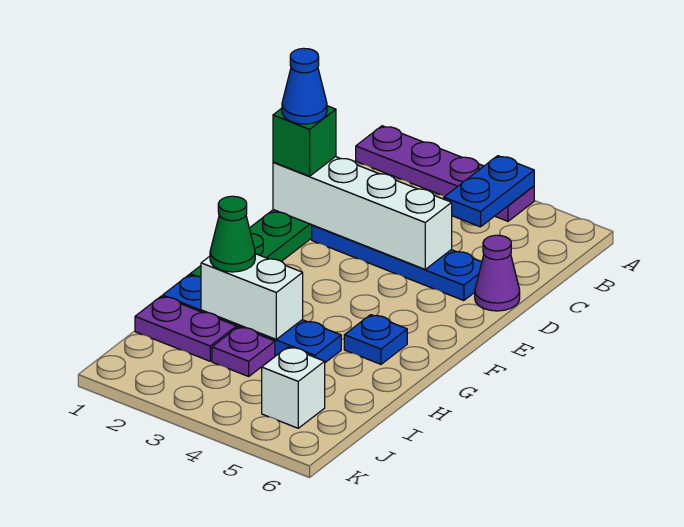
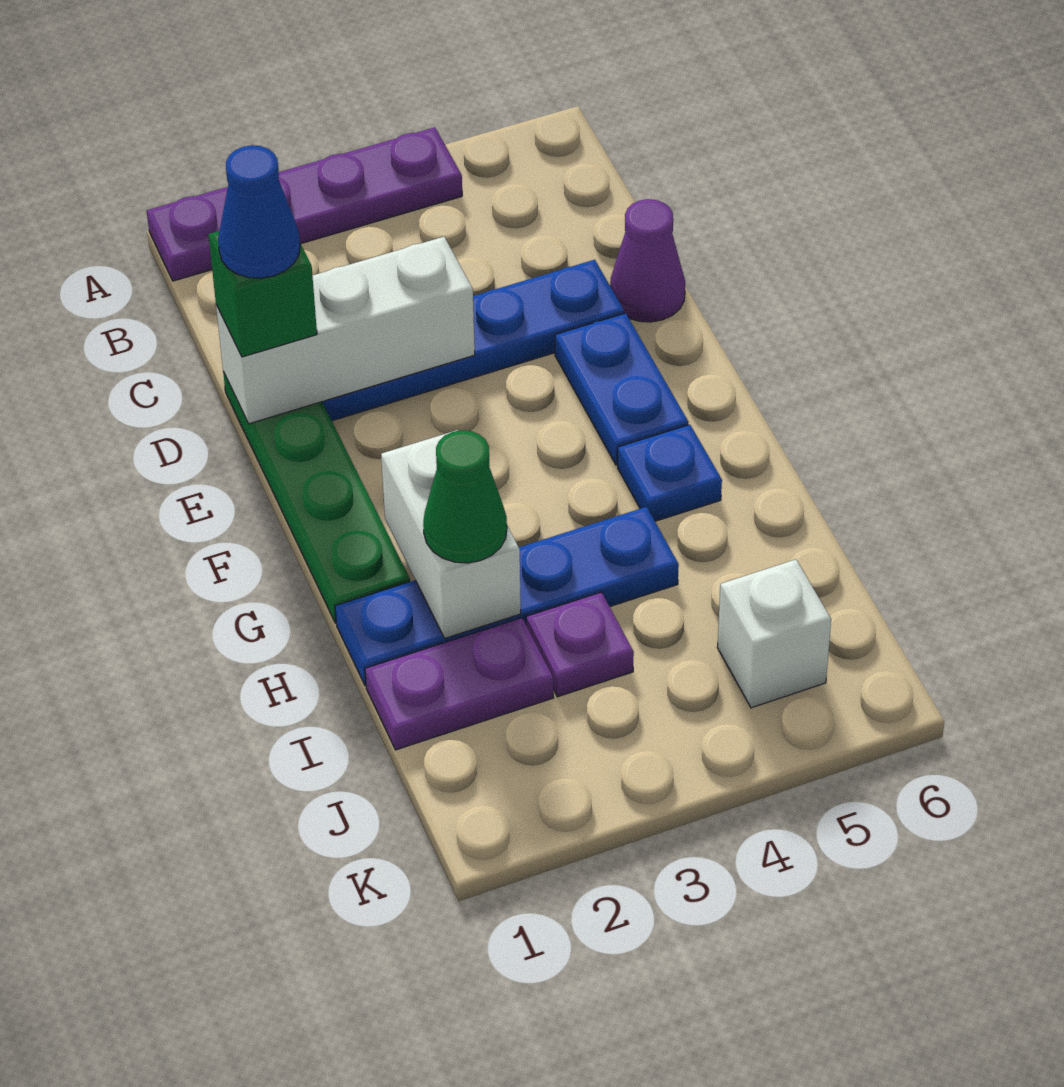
blue plate A4:B4 level 2 -> blue plate E5:F5 level 1
white brick D1:D4 level 2 -> white brick D1:D3 level 2
white brick H2:H3 level 2 -> white brick G2:H2 level 2

